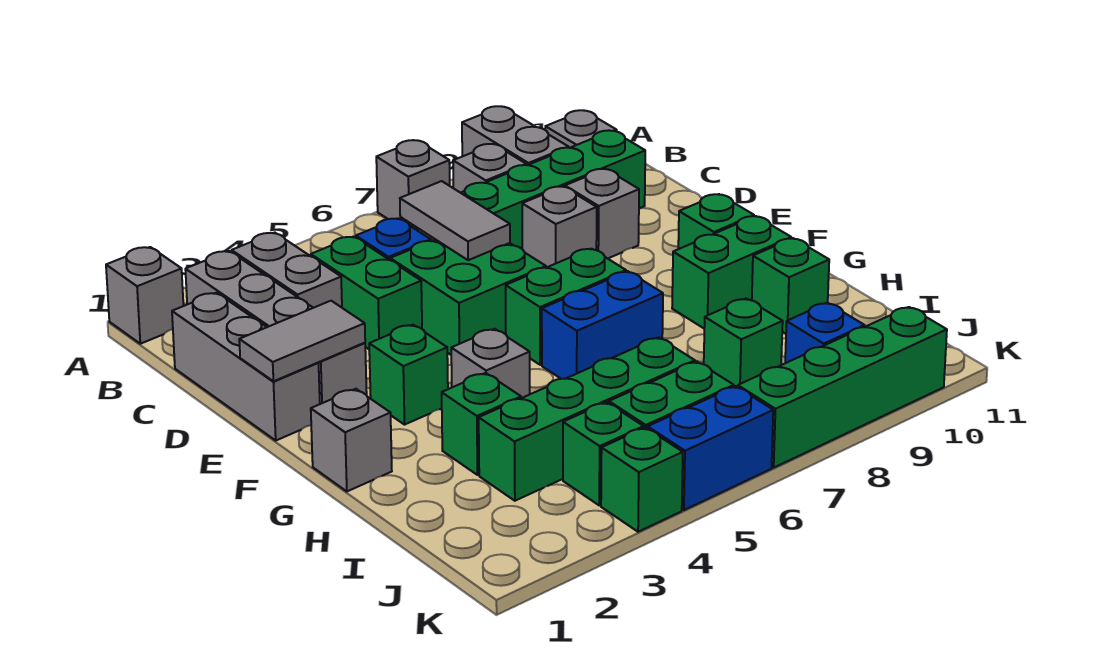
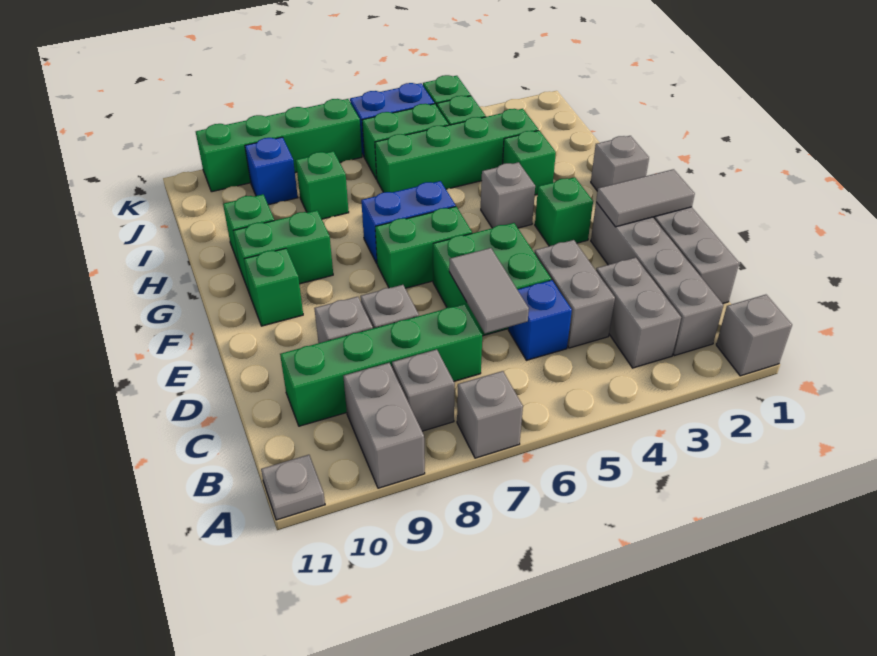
green brick C4:D4 level 1 -> grey brick C4:D4 level 1

